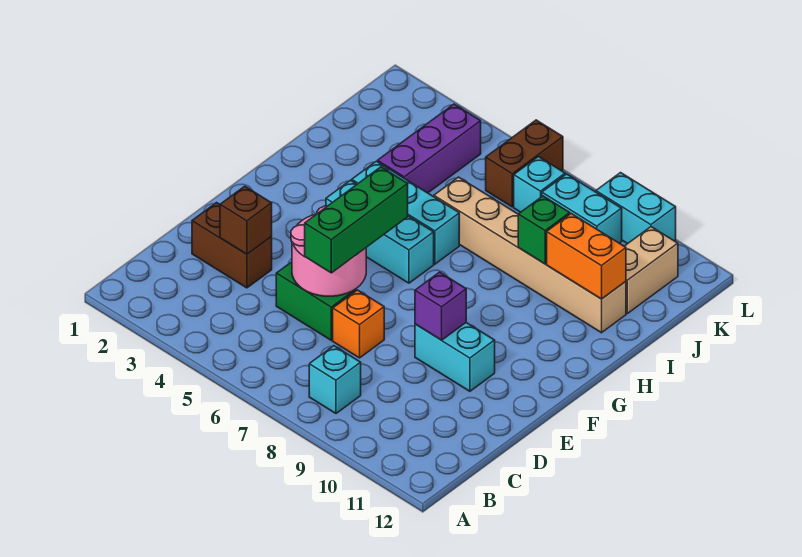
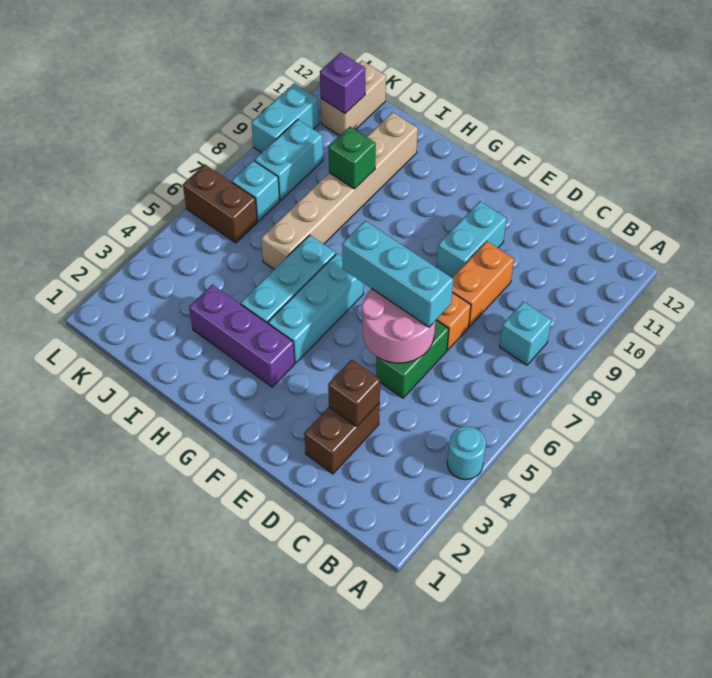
none -> cyan round brick A4 level 1
green brick D6:F6 level 3 -> cyan brick D6:F6 level 3
purple brick E9 level 2 -> purple brick K11 level 2
purple brick I4:K4 level 1 -> purple brick G3:I3 level 1
orange brick I10:I11 level 2 -> orange brick D8:D9 level 1
tan brick J11:K11 level 1 -> tan brick K11:K12 level 1

